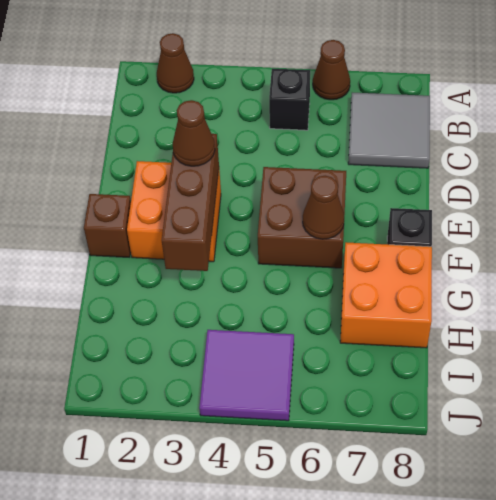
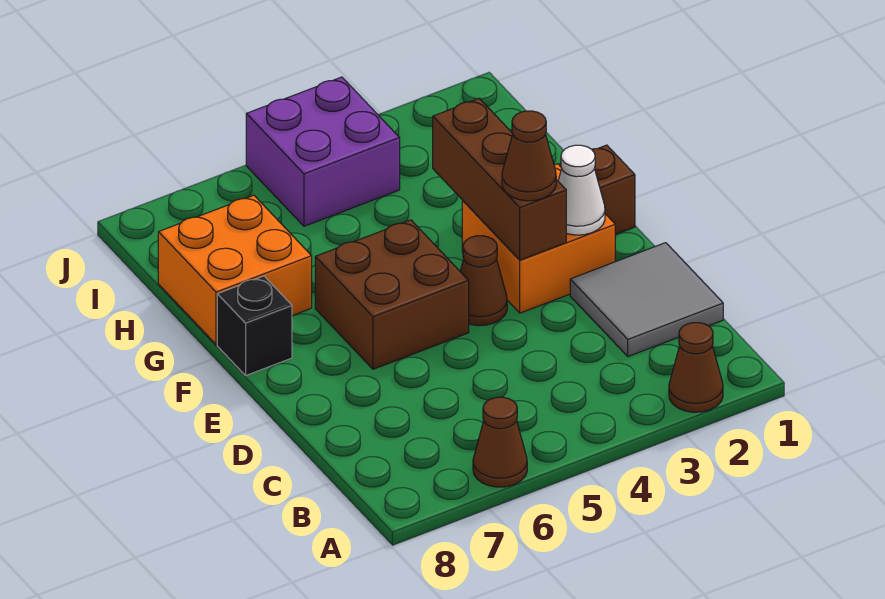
black brick B5 level 1 -> none
grey tile B7:C8 level 1 -> grey tile C1:D2 level 1
none -> white cone E2 level 2
brown cone F6 level 2 -> brown cone E4 level 1
purple tile I4:J5 level 1 -> purple brick I4:J5 level 1

